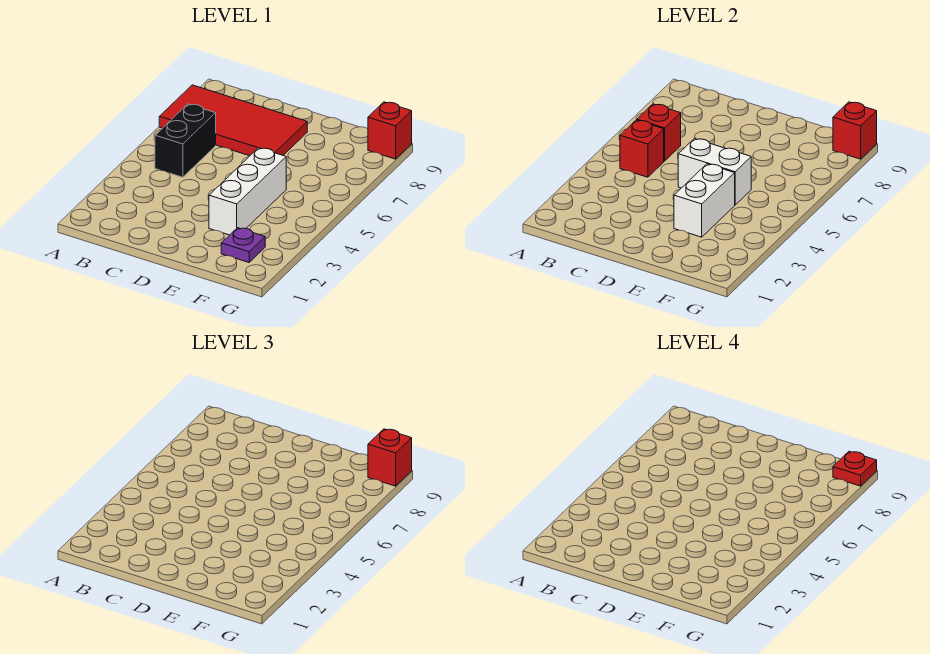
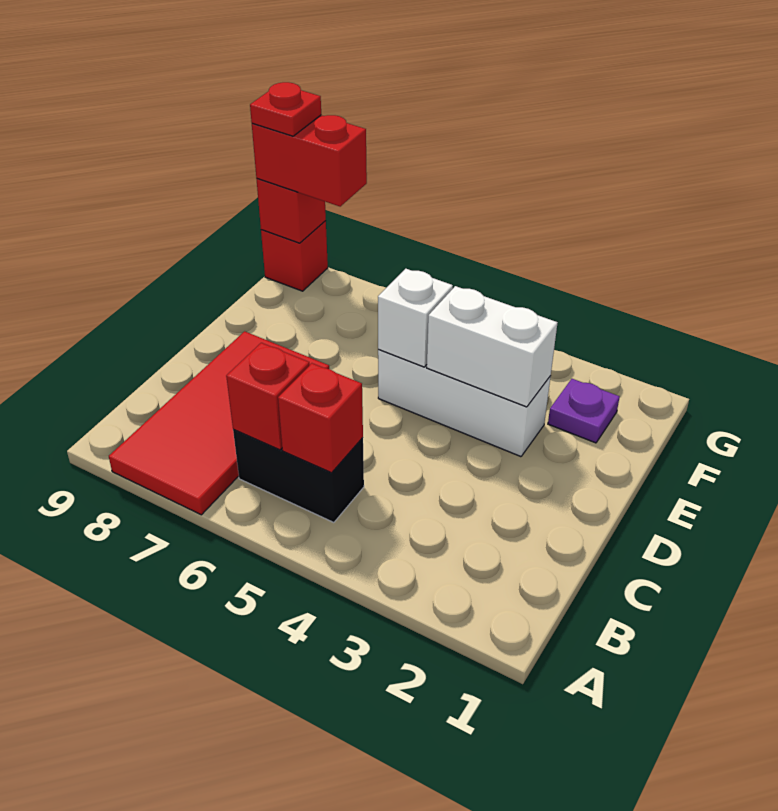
white brick D5:E5 level 2 -> white brick E5 level 2
red brick G9 level 3 -> red brick G8:G9 level 3

